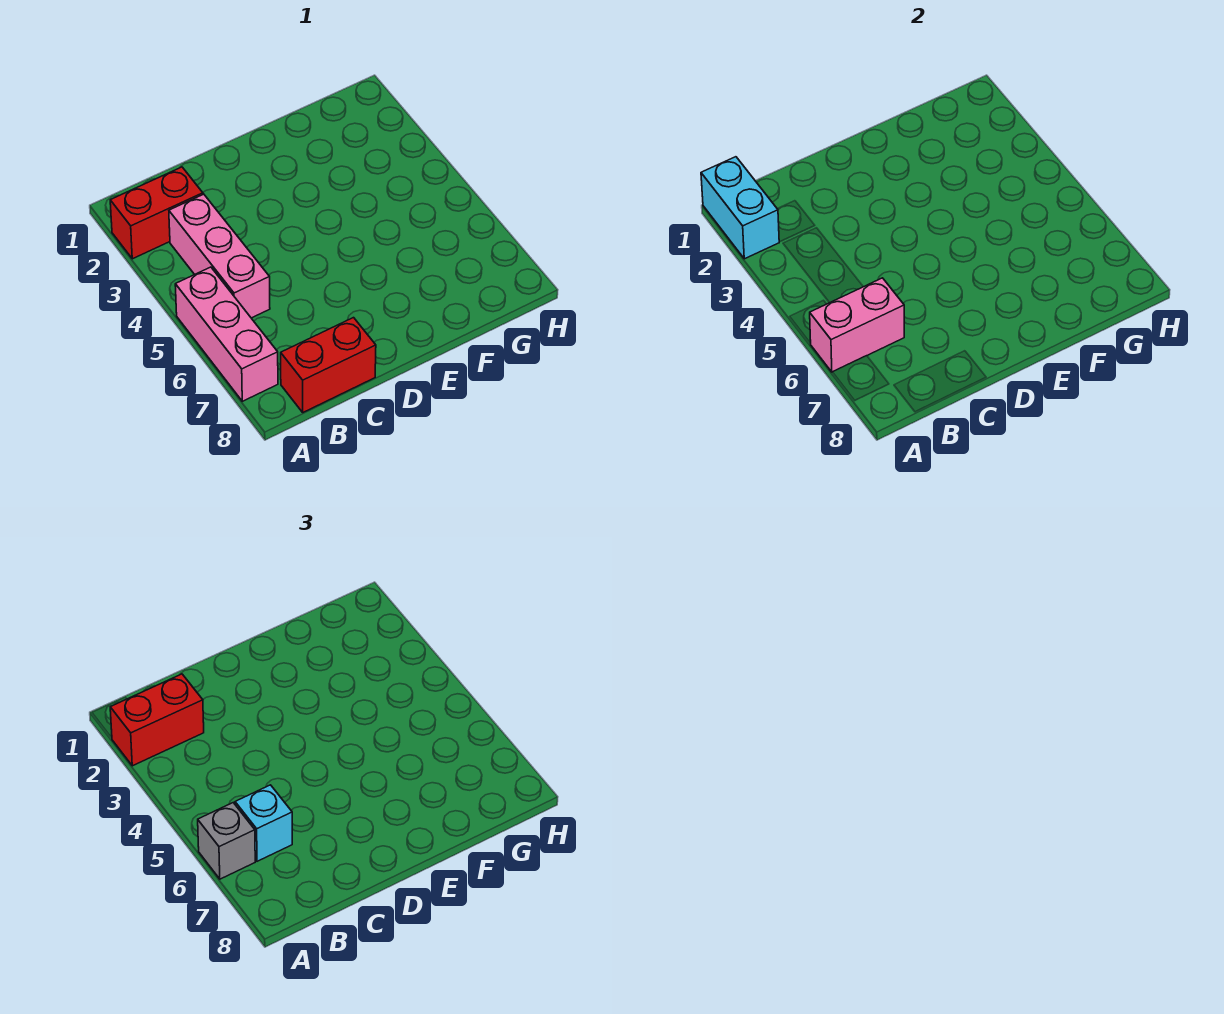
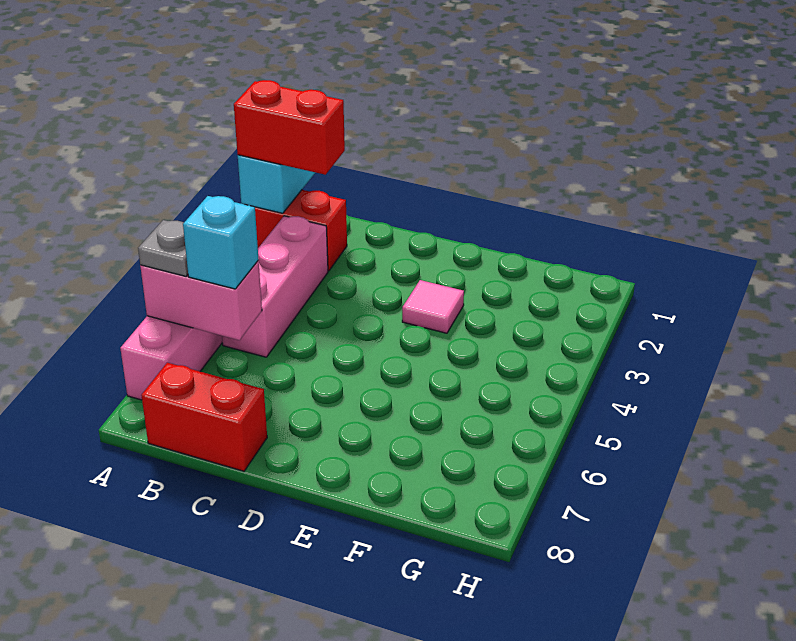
grey brick A6 level 3 -> grey plate A6 level 3
none -> pink tile E3 level 1

